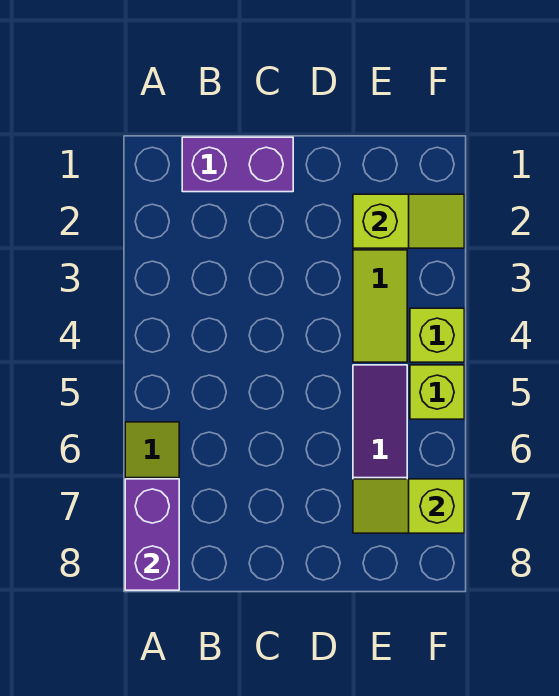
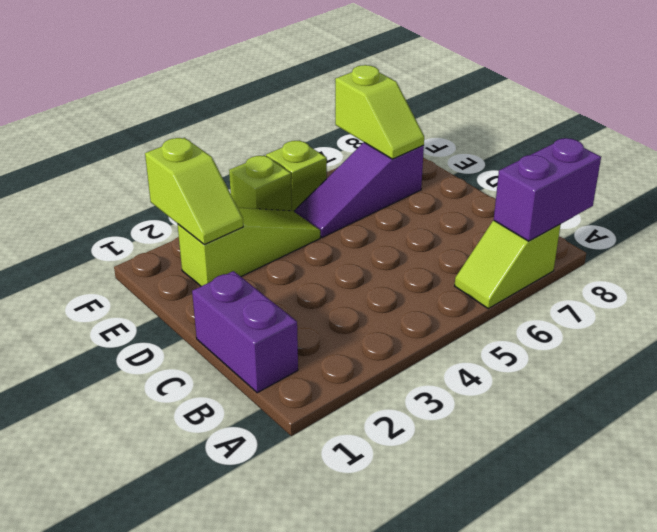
lime slope E2:F2 level 2 top E -> lime slope E2:F2 level 2 top F

